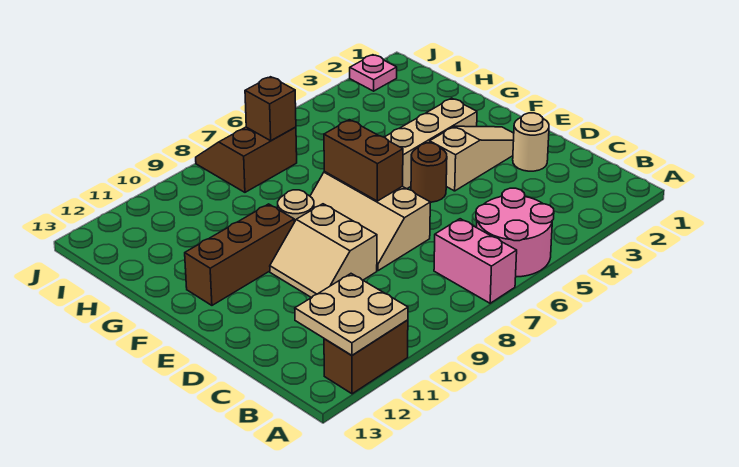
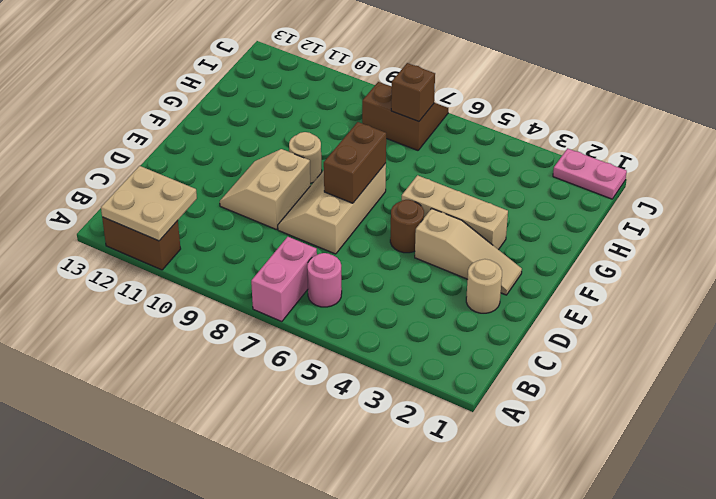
pink round brick A5:B6 level 1 -> pink round brick B6 level 1
brown brick F10:F12 level 1 -> none
pink plate J2 level 1 -> pink plate J1:J2 level 1

